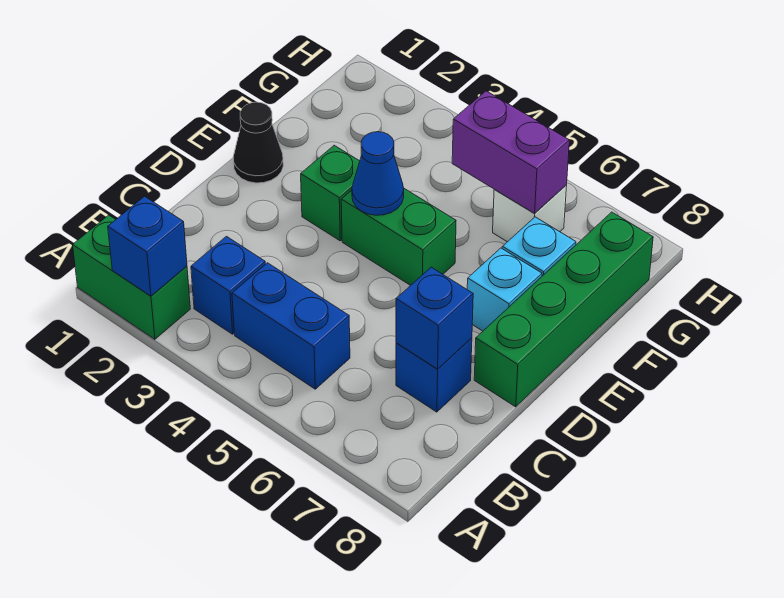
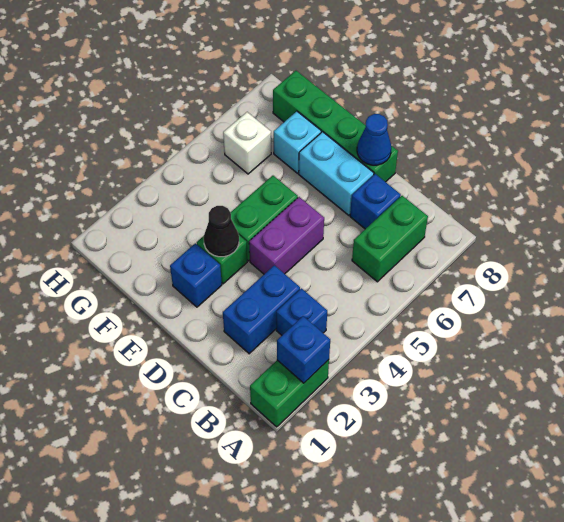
blue brick B4:B5 level 1 -> blue brick C2:C3 level 1
none -> green brick B6:B7 level 1
blue brick C7 level 2 -> blue brick E2 level 1
black cone E1 level 1 -> black cone E3 level 2
blue cone E4 level 2 -> blue cone D8 level 2
cyan brick E7 level 1 -> cyan brick D7:E7 level 1
purple brick G5:G6 level 2 -> purple brick D4:D5 level 1

